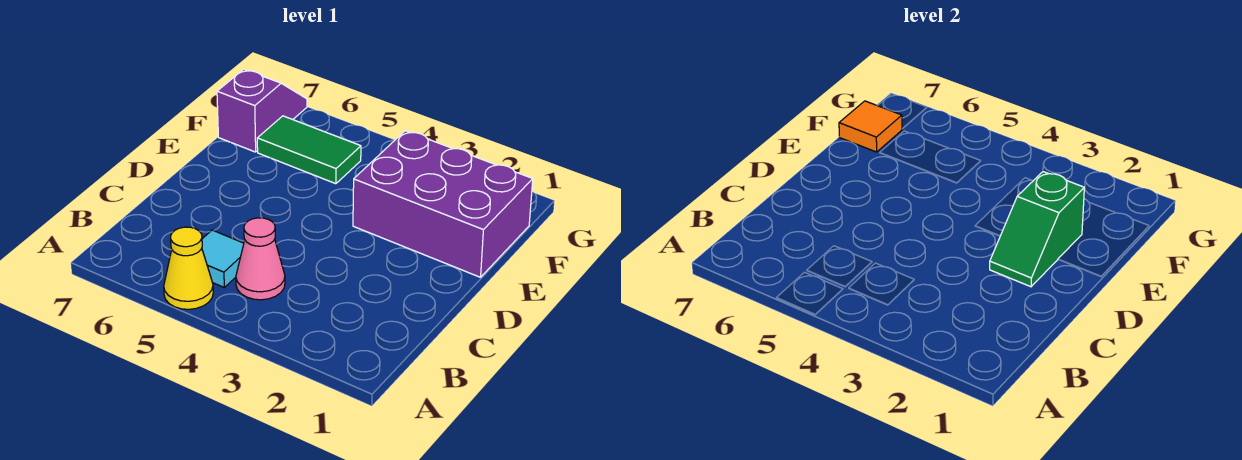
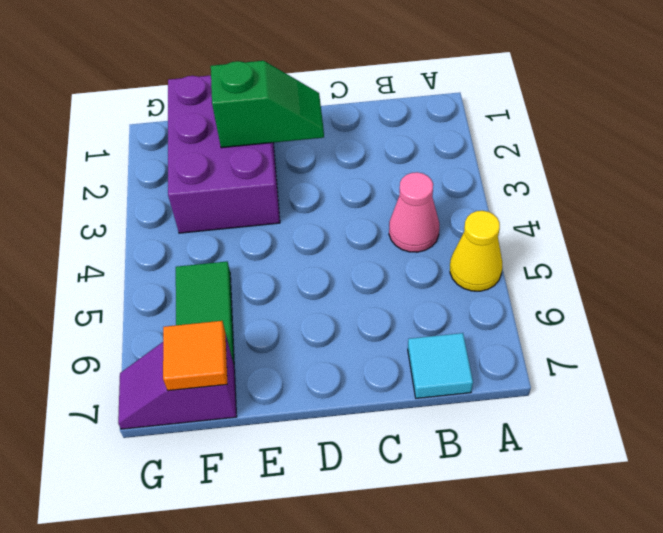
cyan tile B5 level 1 -> cyan tile B7 level 1

